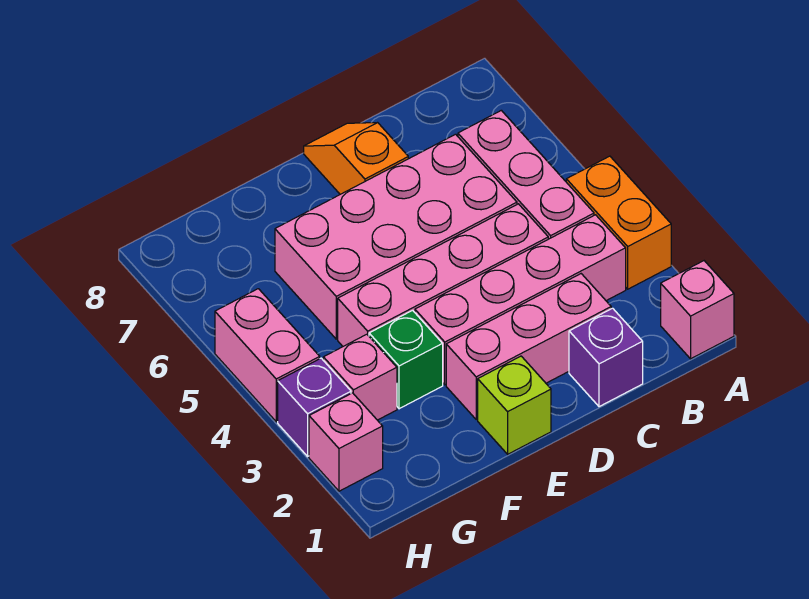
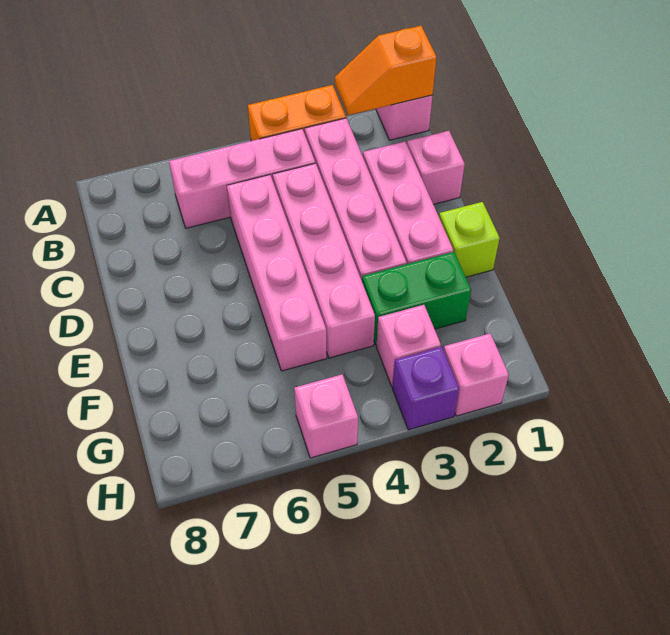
purple brick C1 level 1 -> pink brick C1 level 1
pink brick C5:F6 level 1 -> pink brick C5:F5 level 1
orange slope D7:D8 level 1 top 7 -> orange slope A1:A2 level 2 top 1
green brick F3 level 1 -> green brick F2:F3 level 1
pink brick H4:H5 level 1 -> pink brick H5 level 1

